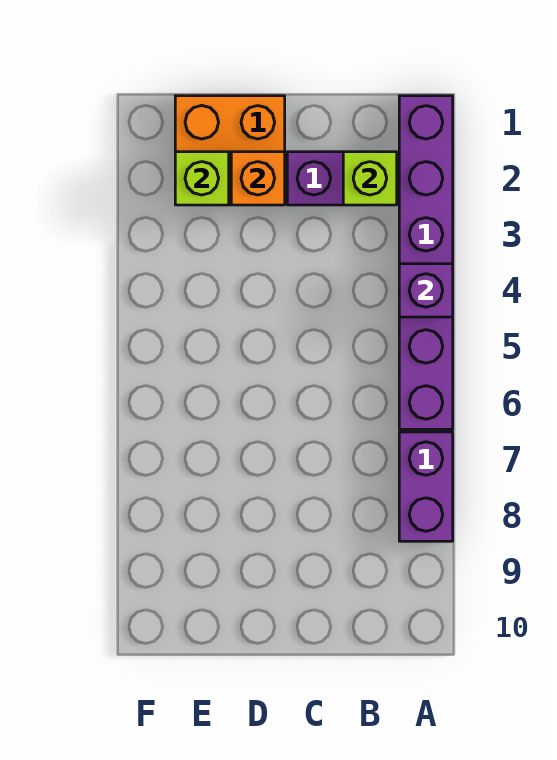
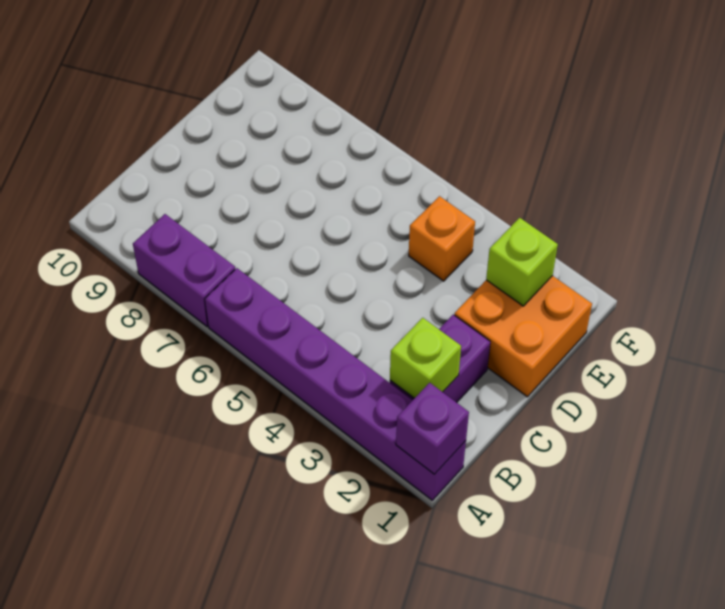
purple brick A4 level 2 -> purple brick A1 level 2
orange brick D2 level 2 -> orange brick E4 level 1

